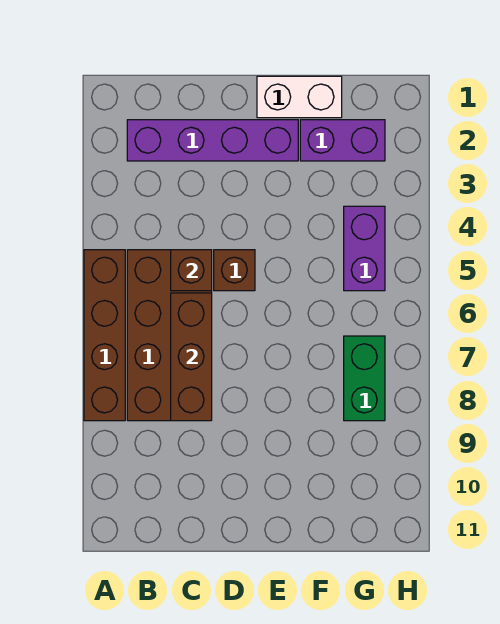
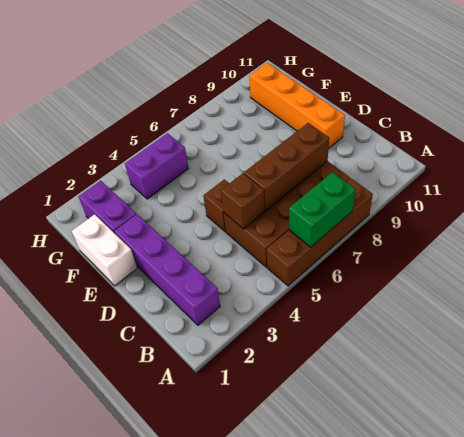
none -> orange brick D10:G10 level 1
green brick G7:G8 level 1 -> green brick A6:A7 level 2

